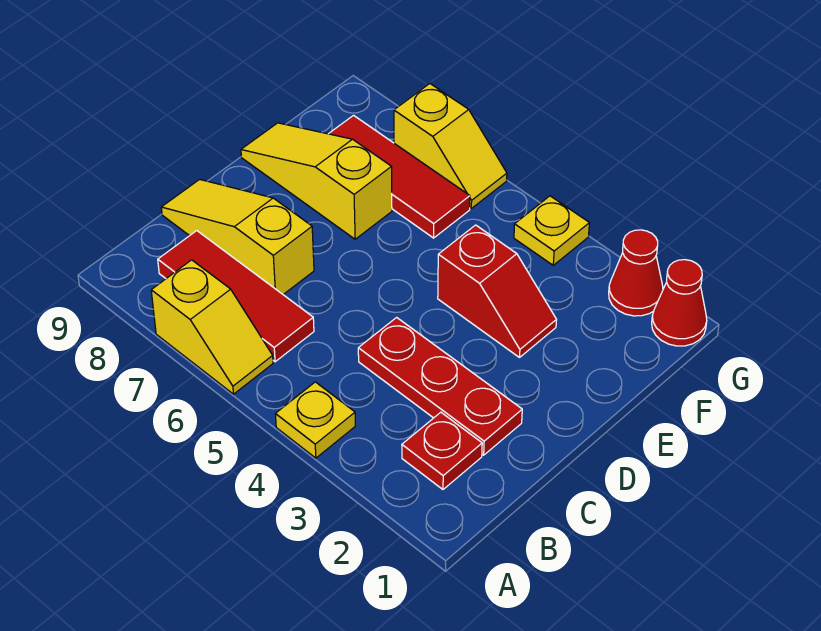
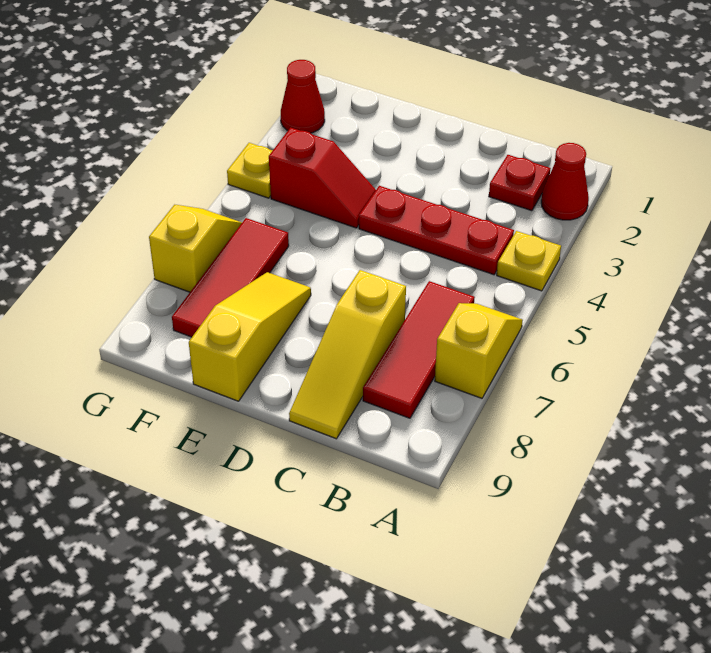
red plate C2:C4 level 1 -> red plate B4:D4 level 1
red slope E3:E4 level 1 top 4 -> red slope E4:F4 level 1 top F
yellow slope E7:E9 level 1 top 7 -> yellow slope E7:E9 level 1 top 9
red cone G1 level 1 -> red cone A2 level 1

